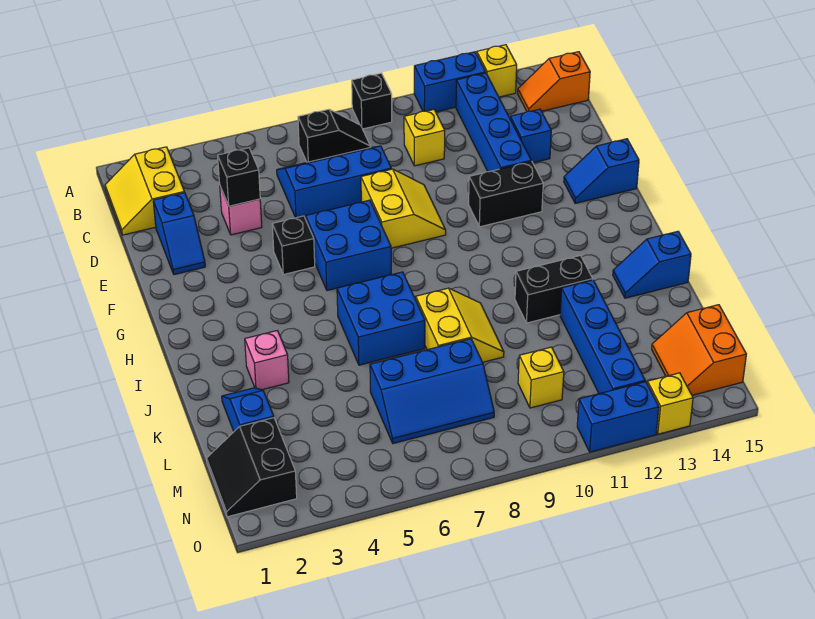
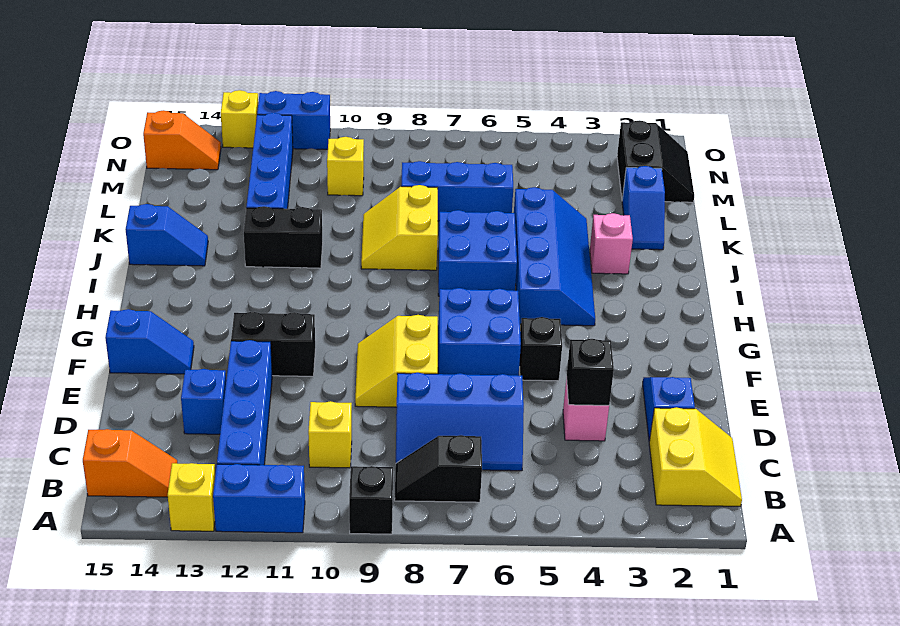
none -> blue slope H4:K5 level 1 top 5
orange slope M14:N15 level 1 top 15 -> orange slope N14:N15 level 1 top 15

